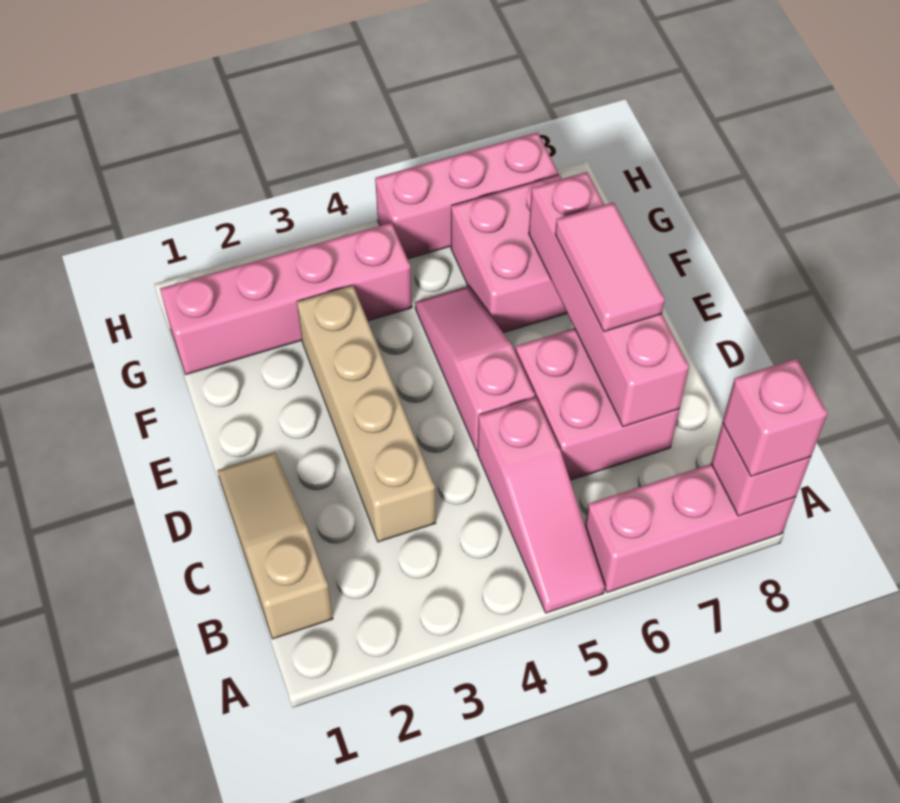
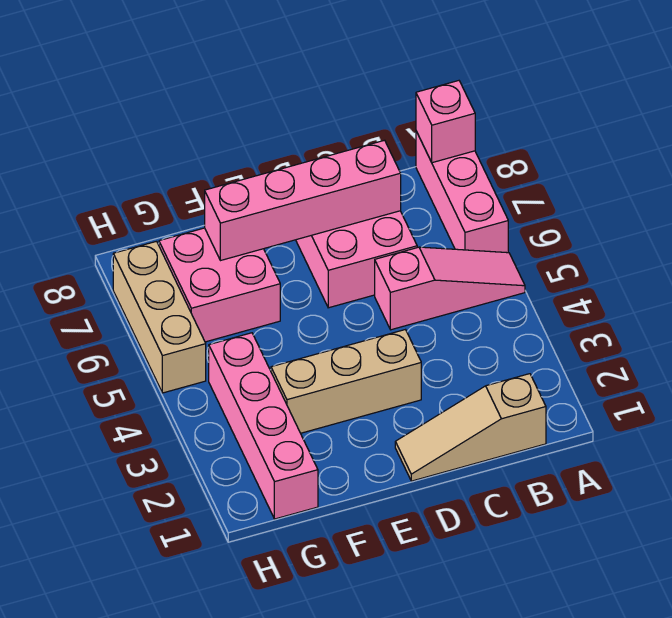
pink brick A8 level 3 -> none
tan brick C3:F3 level 1 -> tan brick D3:F3 level 1
pink slope D5:F5 level 1 top D -> none
pink tile D7:E7 level 3 -> none
pink brick H5:H7 level 1 -> tan brick H5:H7 level 1

